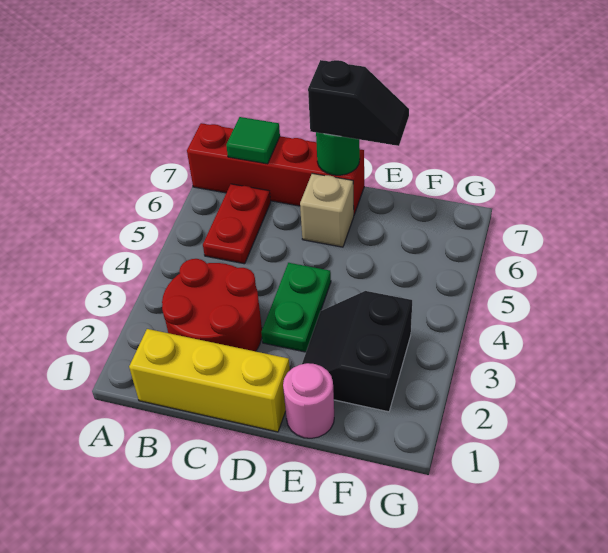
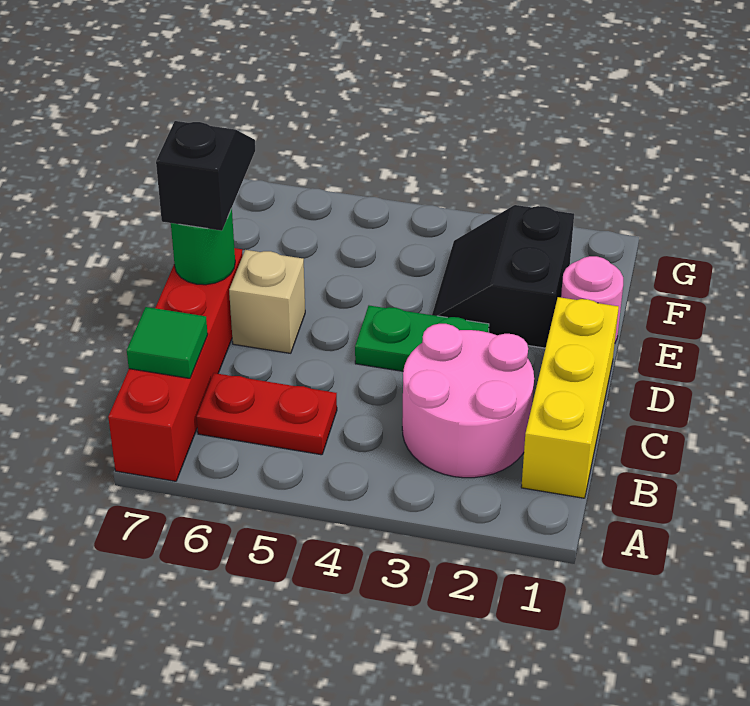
red round brick B2:C3 level 1 -> pink round brick B2:C3 level 1
black slope E2:F3 level 1 top F -> black slope E2:F3 level 1 top 2

